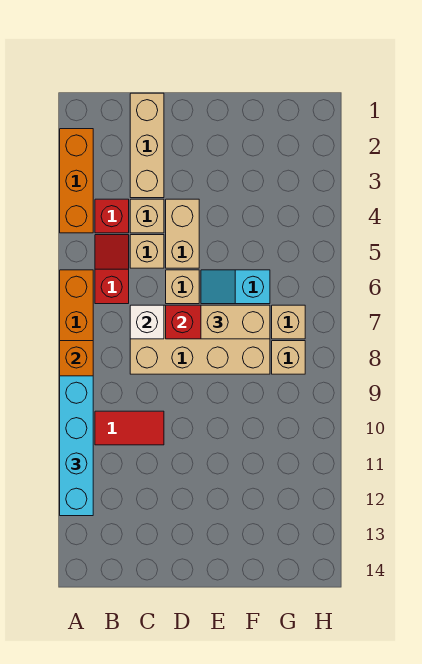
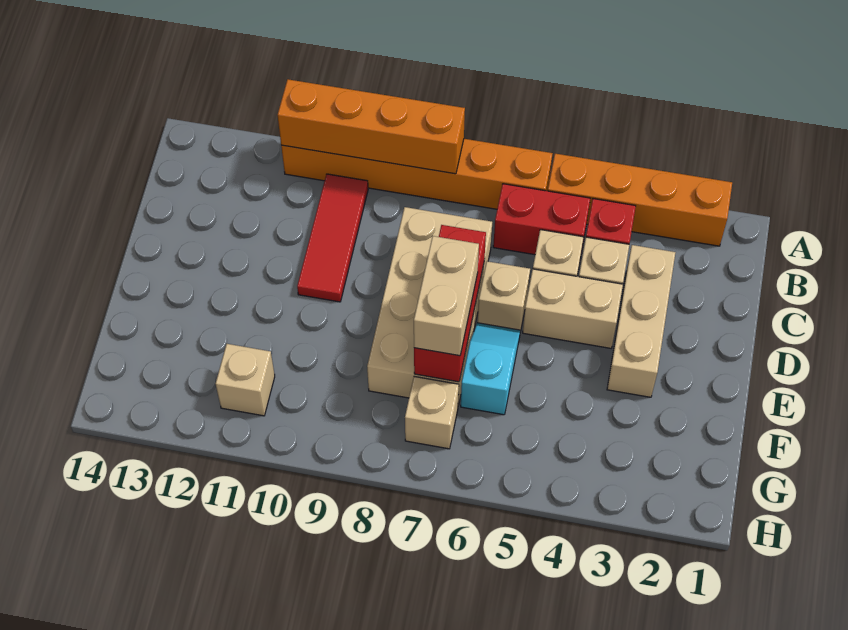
orange brick A2:A4 level 1 -> orange brick A2:A5 level 1
cyan brick A9:A12 level 3 -> none
red slope B5:B6 level 1 top 6 -> red brick B5:B6 level 1
red tile B10:C10 level 1 -> red tile B10:D10 level 1
tan brick C1:C3 level 1 -> tan brick C3:E3 level 1
white brick C7 level 2 -> none
tan brick G8 level 1 -> tan brick G11 level 1

